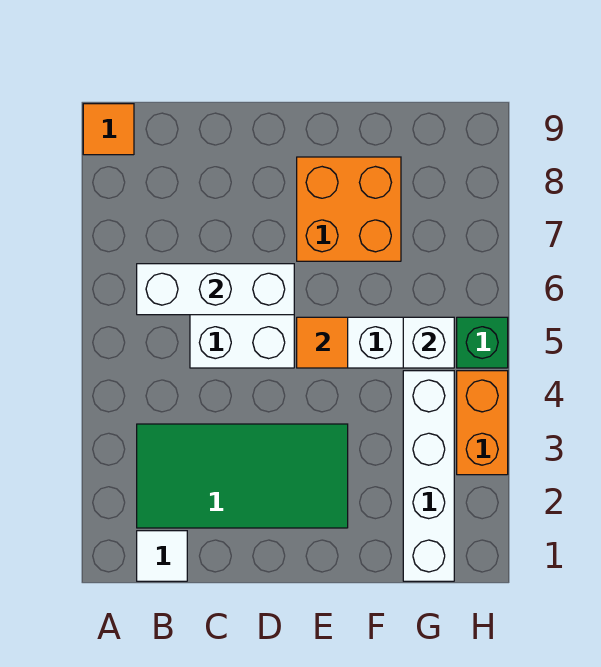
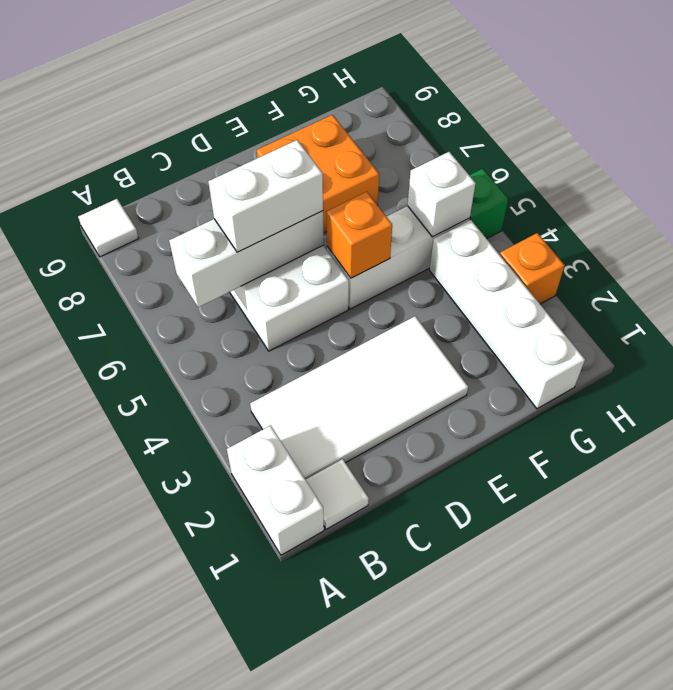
none -> white brick A1:A2 level 1
orange tile A9 level 1 -> white tile A9 level 1
green tile B2:E3 level 1 -> white tile B2:E3 level 1
none -> white brick C6:D6 level 3
orange tile E5 level 2 -> orange brick E5 level 2
orange brick H3:H4 level 1 -> orange brick H3 level 1

